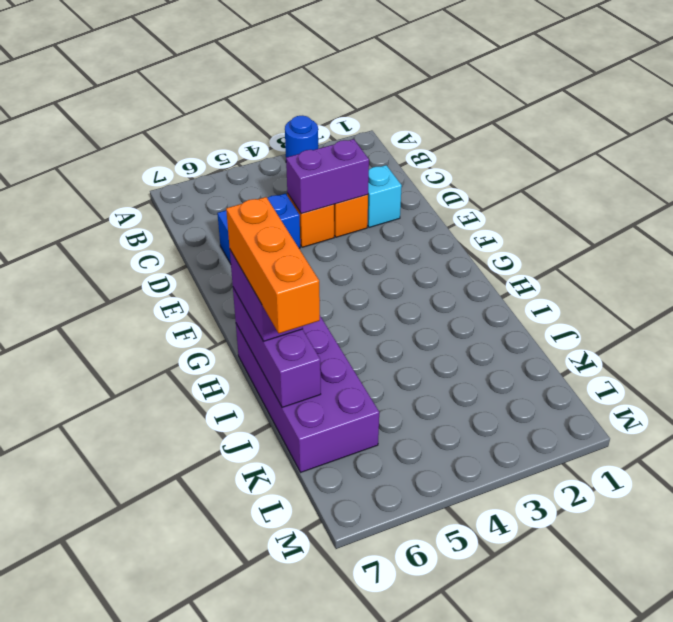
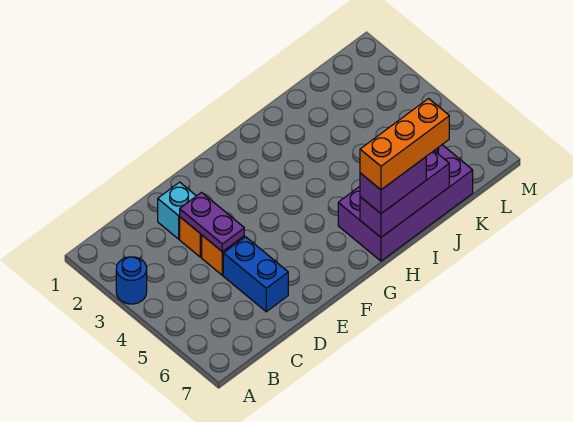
purple brick D3:D4 level 2 -> purple plate D3:D4 level 2

